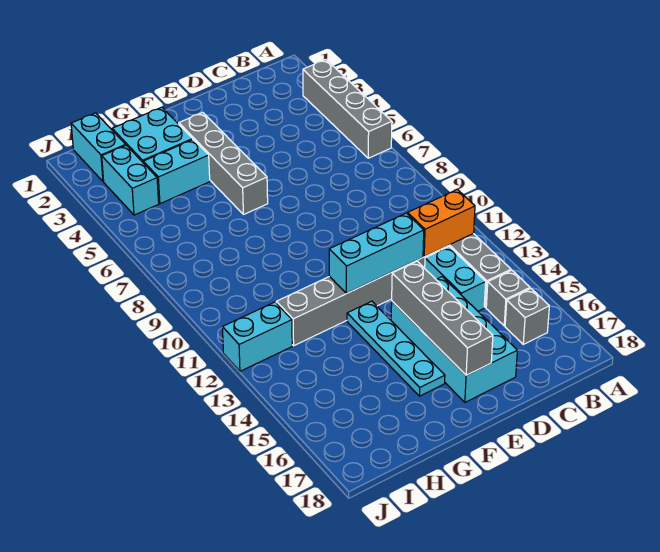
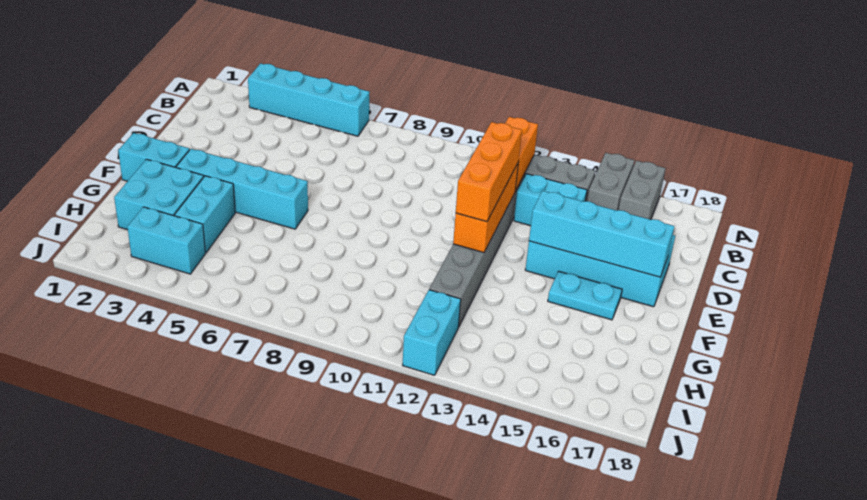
grey brick A3:A6 level 1 -> cyan brick A3:A6 level 1
grey brick B15 level 1 -> grey brick A15:B15 level 1
grey brick B16 level 1 -> grey brick A16:B16 level 1
cyan brick D12:F12 level 2 -> orange brick D12:F12 level 2
none -> orange brick D12:F12 level 3
grey brick E14:E17 level 2 -> cyan brick E14:E17 level 2
grey brick F3:F6 level 1 -> cyan brick F3:F6 level 1
cyan plate F13:F16 level 1 -> cyan plate F15:F16 level 1
cyan brick I1:I2 level 1 -> cyan brick F1:F2 level 1

